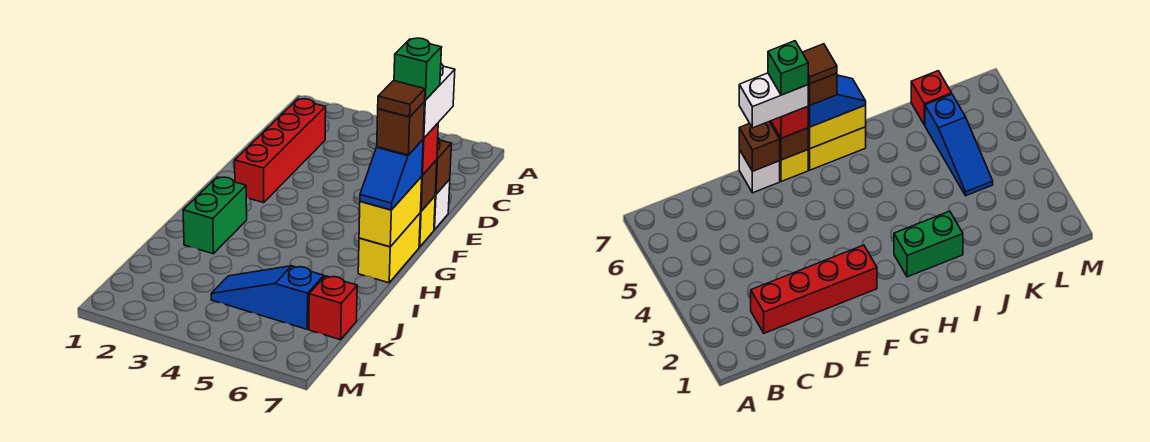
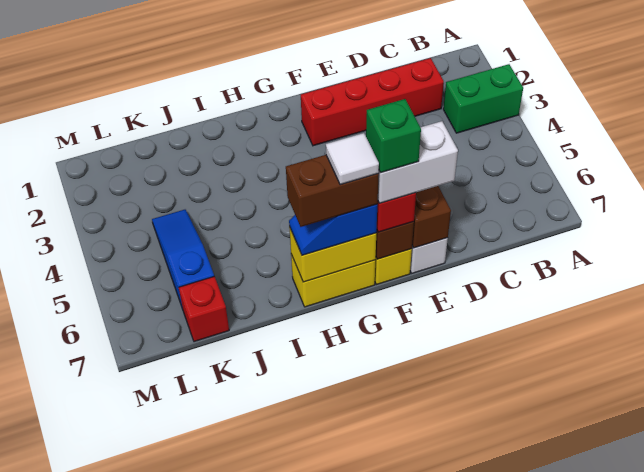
brown brick G7 level 4 -> brown brick G7:H7 level 4
brown tile G7 level 5 -> white tile G7 level 5
green brick H2:I2 level 1 -> green brick A3:B3 level 1

